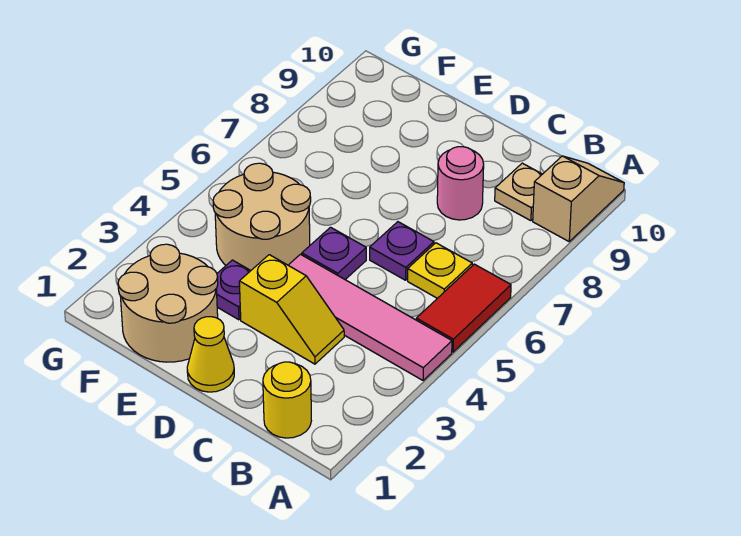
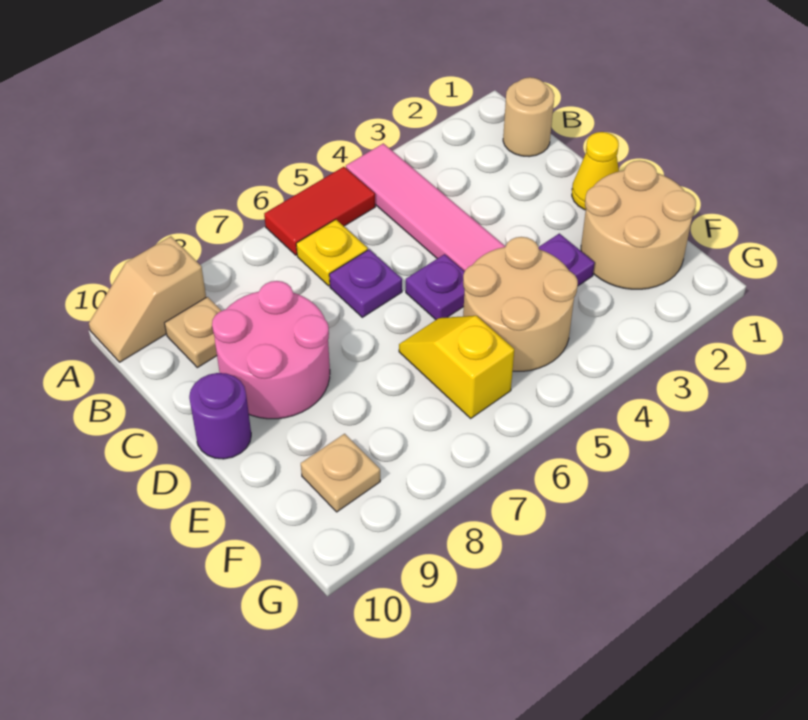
yellow round brick B1 level 1 -> tan round brick B1 level 1
yellow slope C3:D3 level 1 top D -> yellow slope E6:F6 level 1 top F
pink round brick C8 level 1 -> pink round brick C8:D9 level 1
none -> purple round brick D10 level 1
none -> tan plate F9 level 1

